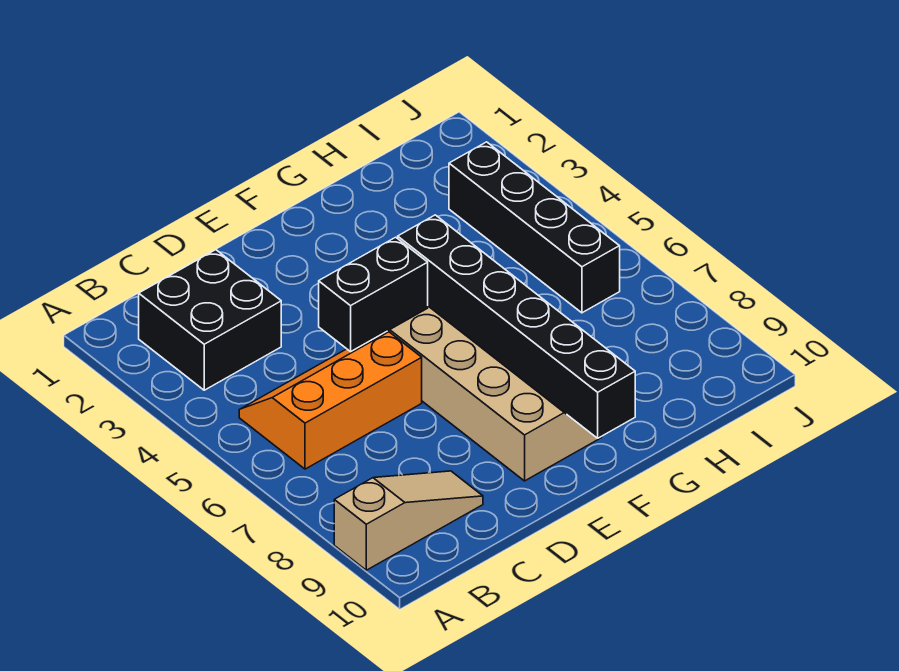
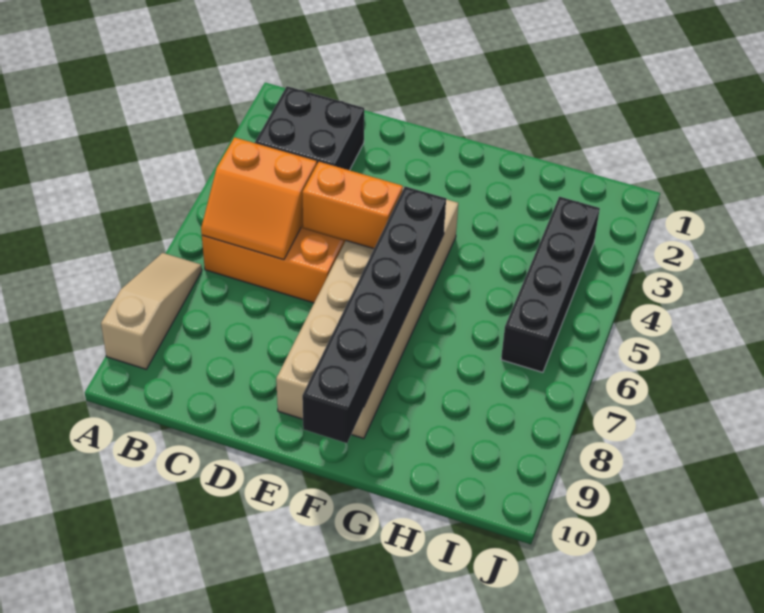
tan slope A9:C9 level 1 top A -> tan slope A7:A9 level 1 top 9
none -> orange slope B5:C6 level 2 top 5
black brick D5:E5 level 2 -> orange brick D5:E5 level 2

